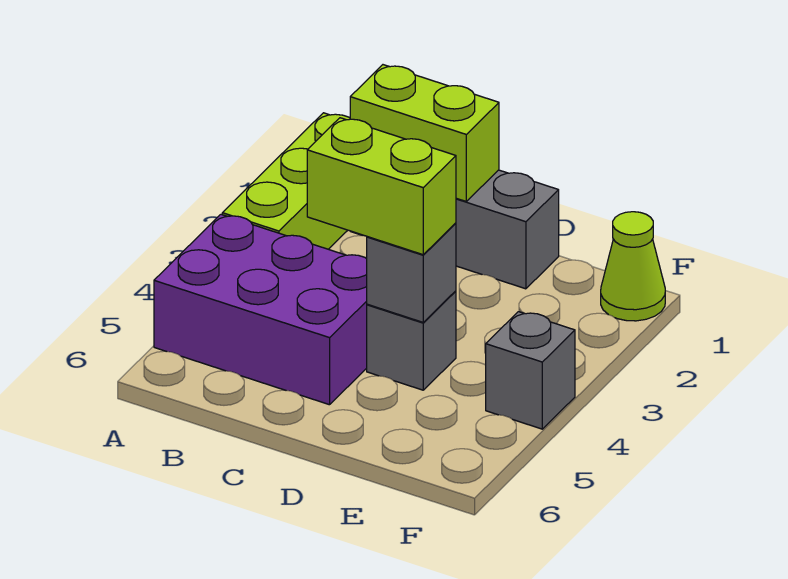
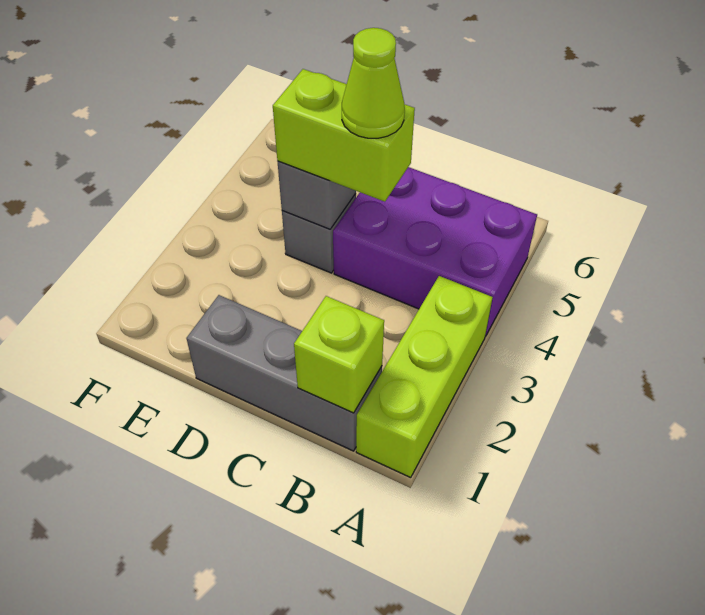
lime brick B1:C1 level 2 -> lime brick B1 level 2
lime cone F1 level 1 -> lime cone C4 level 4
grey brick F4 level 1 -> none

